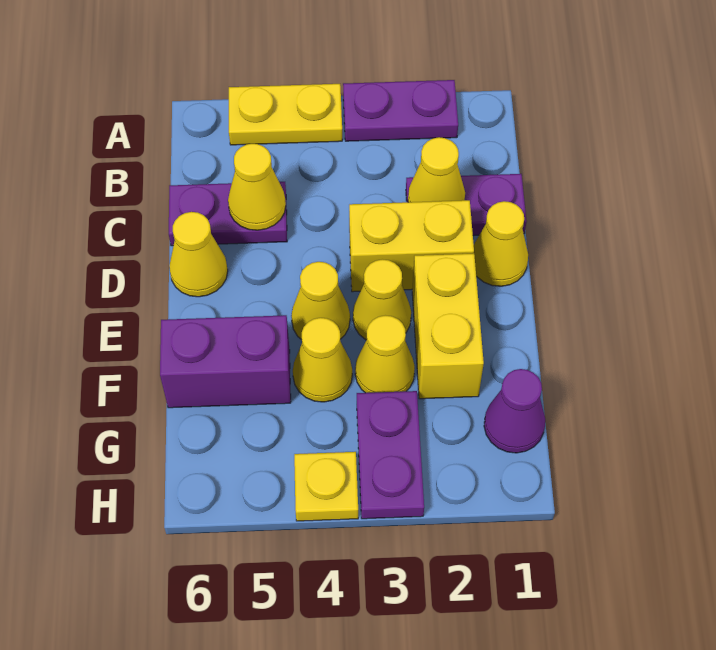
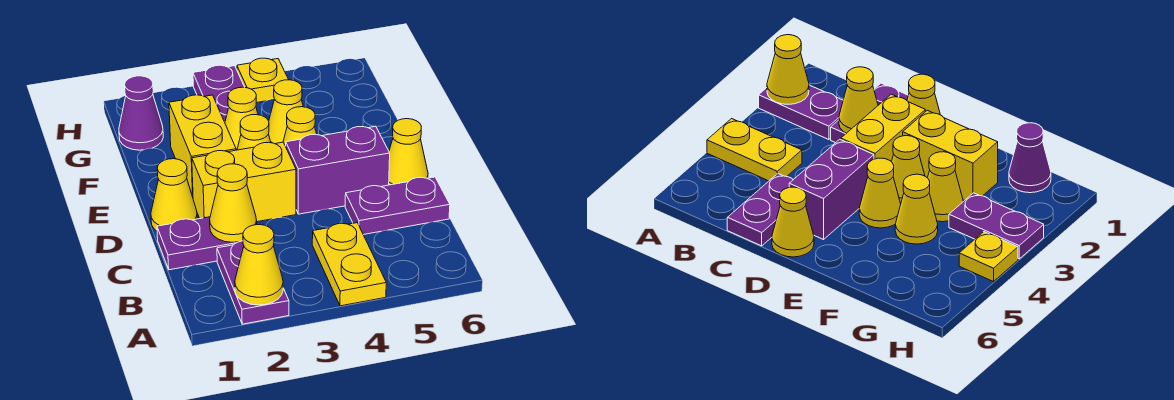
purple plate A2:A3 level 1 -> purple plate A2:B2 level 1
yellow plate A4:A5 level 1 -> yellow plate A4:B4 level 1
yellow cone C5 level 2 -> yellow cone A2 level 2
purple brick F5:F6 level 1 -> purple brick D4:D5 level 1

